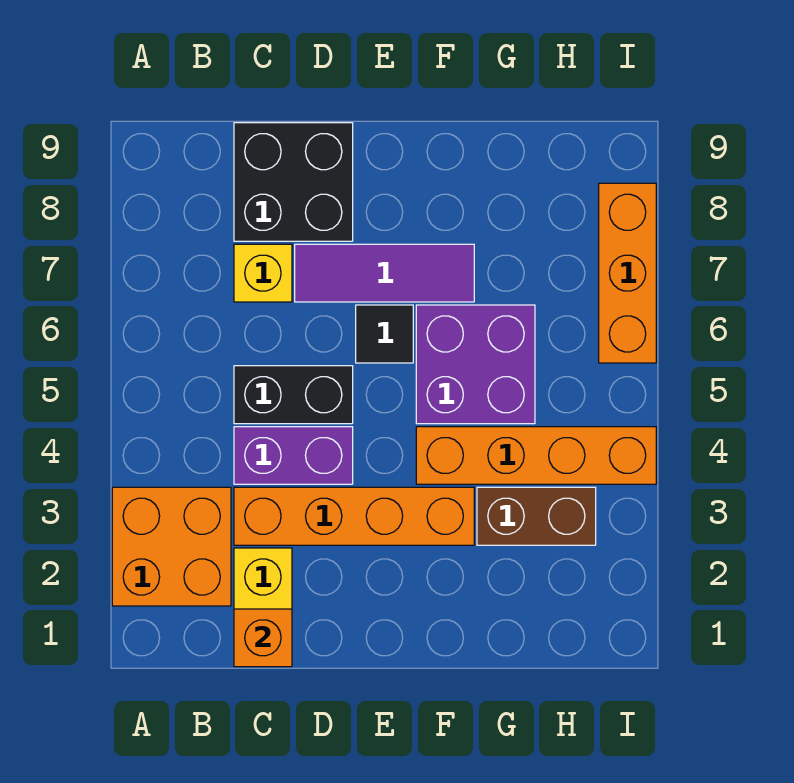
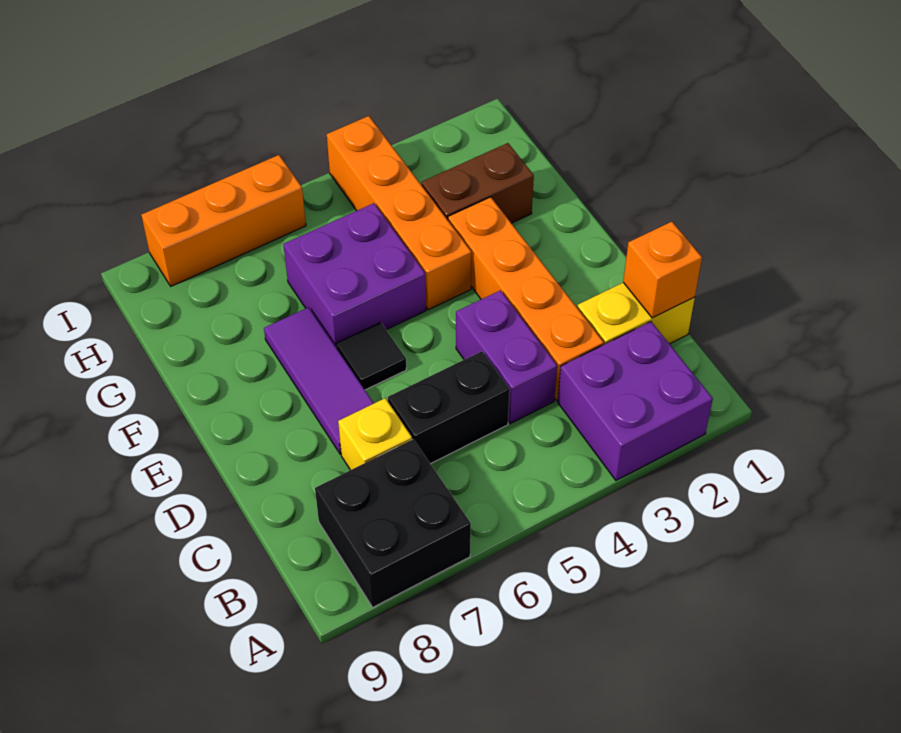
orange brick A2:B3 level 1 -> purple brick A2:B3 level 1
black brick C5:D5 level 1 -> black brick C5:C6 level 1
black brick C8:D9 level 1 -> black brick A7:B8 level 1
brown brick G3:H3 level 1 -> brown brick G2:G3 level 1

